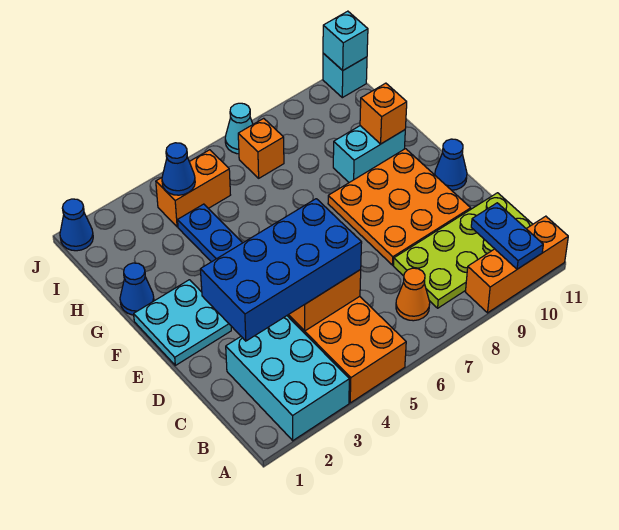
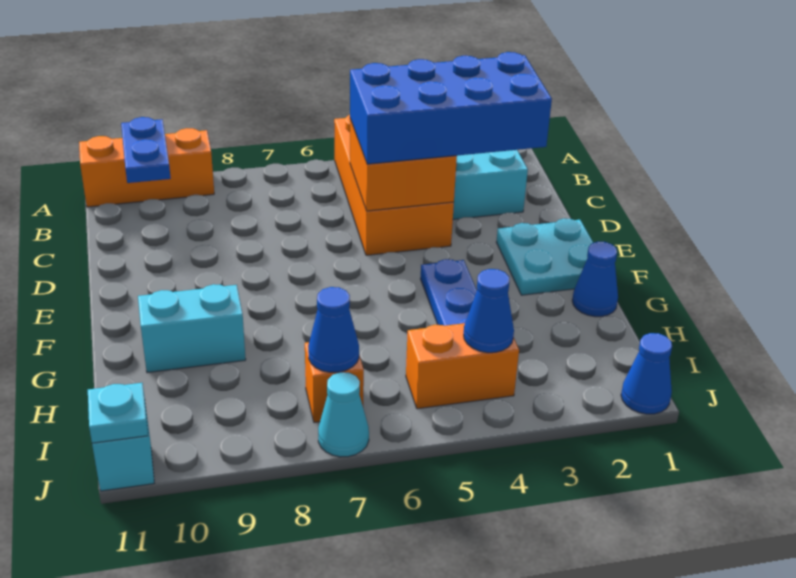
orange cone B7 level 1 -> none
lime plate B8:C11 level 1 -> none
orange plate D8:F10 level 1 -> none
blue cone E11 level 1 -> blue cone I7 level 2
orange brick G10 level 2 -> none
cyan brick J11 level 2 -> cyan plate J11 level 2

